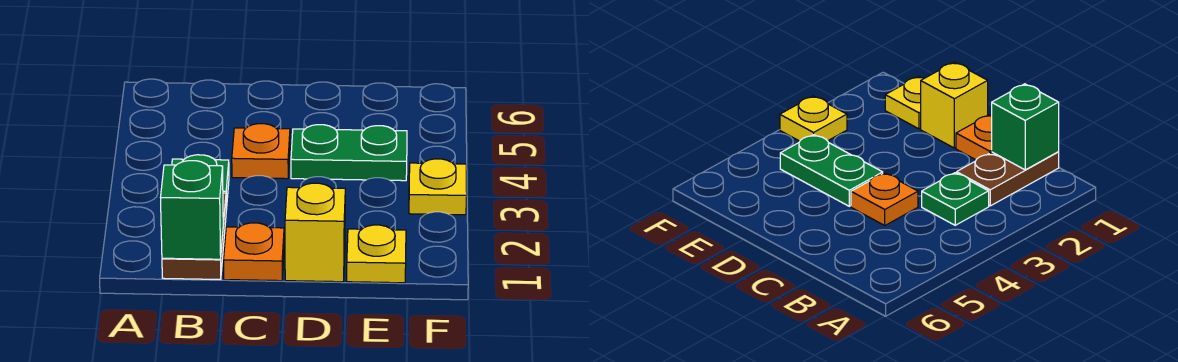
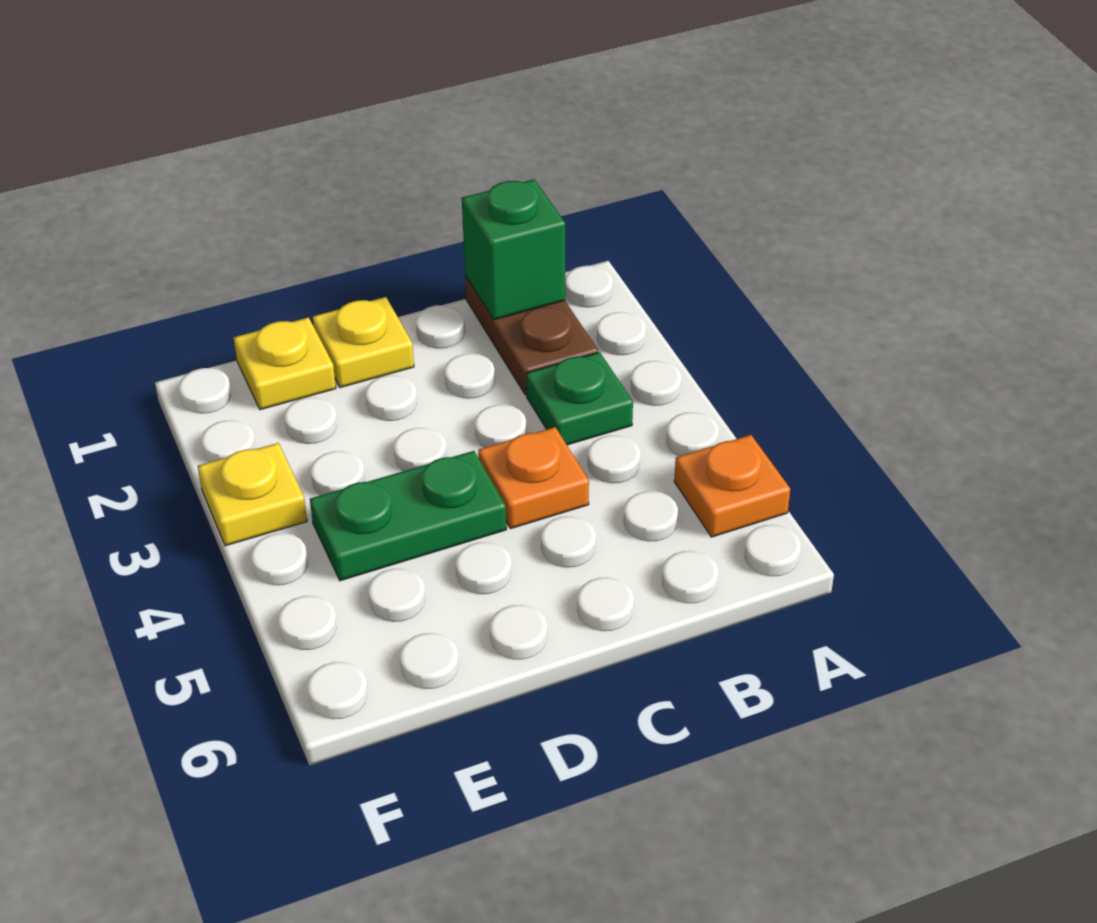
orange plate C1 level 1 -> orange plate A5 level 1
yellow brick D1 level 1 -> yellow plate D1 level 1

